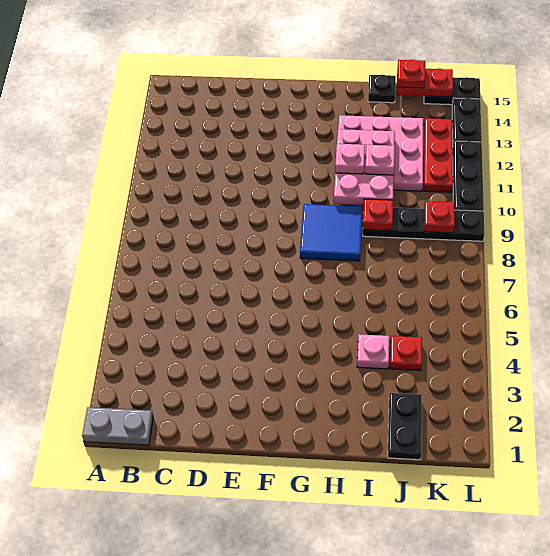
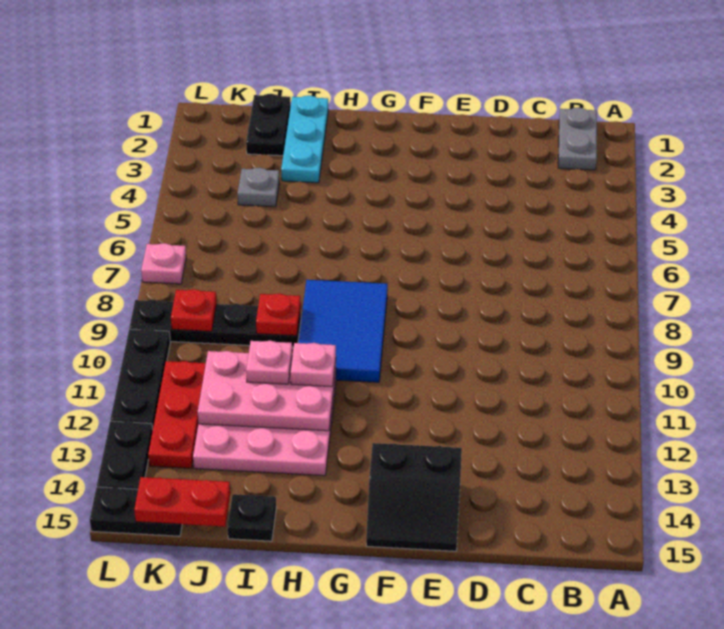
grey plate A1:B1 level 1 -> grey plate B1:B2 level 1
none -> black slope E14:F15 level 1 top 14
blue tile G8:H9 level 1 -> blue tile G8:H10 level 1
pink plate H10:I12 level 2 -> pink plate H11:J12 level 2
none -> cyan plate I1:I3 level 1
pink plate I4 level 1 -> pink plate L7 level 1
red plate J4 level 1 -> grey plate J4 level 1
red plate J15 level 3 -> none

